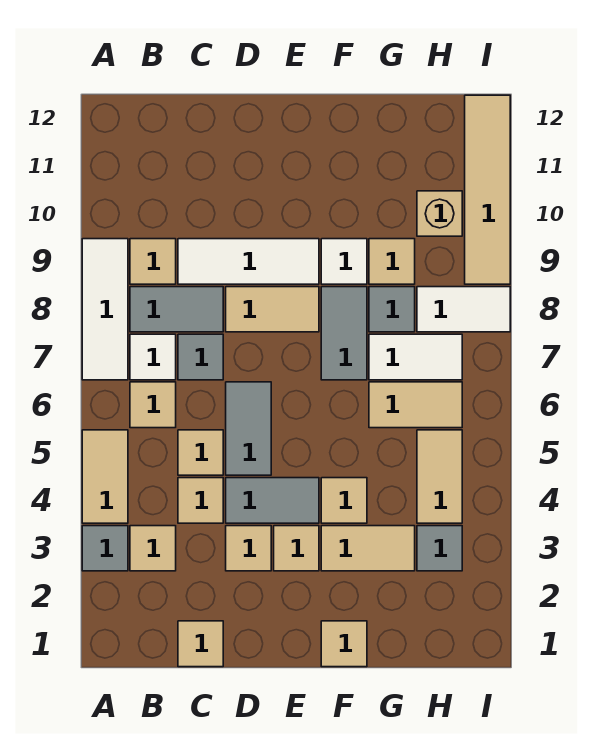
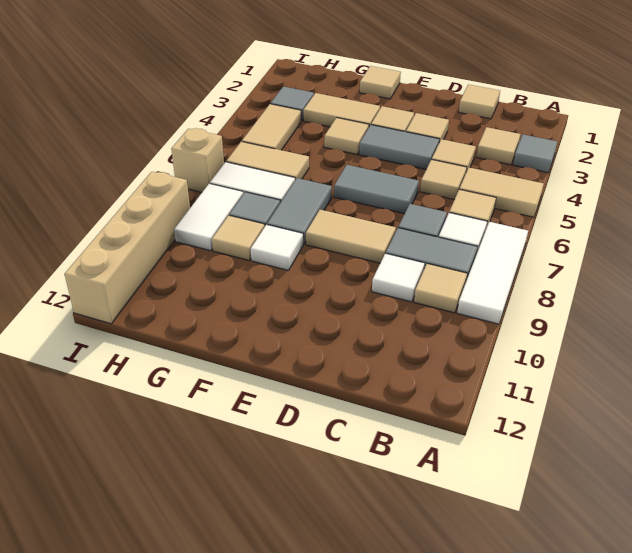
tan tile A4:A5 level 1 -> tan tile A5:B5 level 1
white tile C9:E9 level 1 -> white tile C9 level 1
grey tile D5:D6 level 1 -> grey tile D6:E6 level 1
white tile H8:I8 level 1 -> white tile H8:H9 level 1
tan brick H10 level 1 -> tan brick I7 level 1
tan tile I9:I12 level 1 -> tan brick I9:I12 level 1

